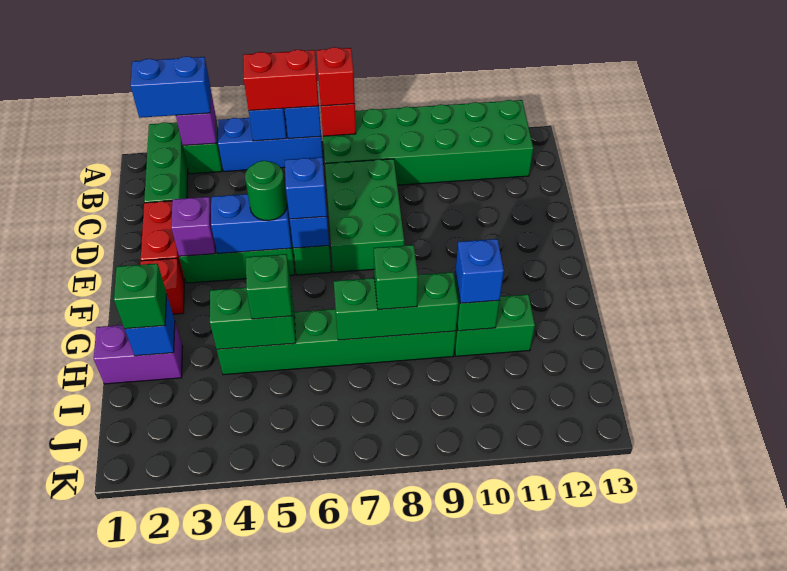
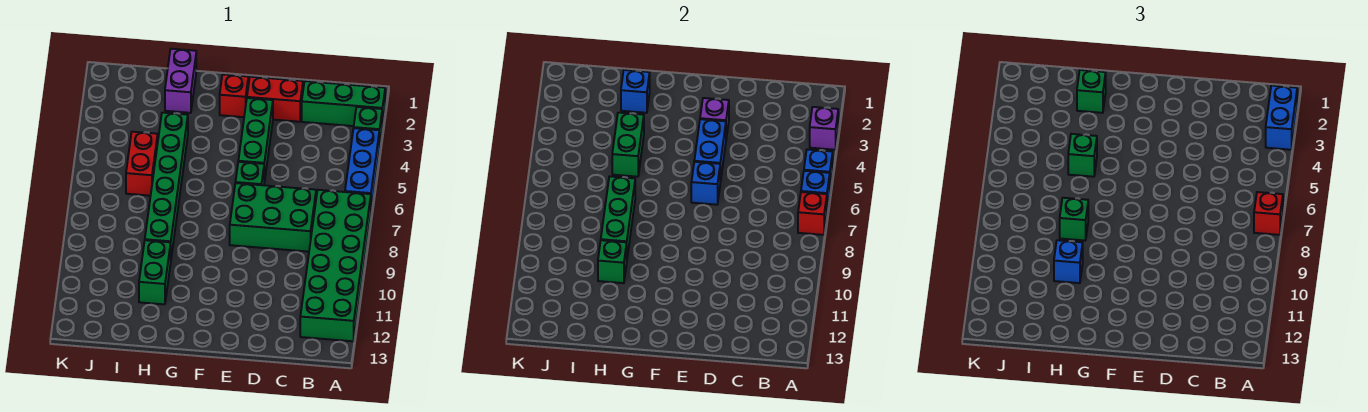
red brick A5:A6 level 3 -> red brick I5:I6 level 1
green round brick E5 level 3 -> none
blue brick E6 level 3 -> none

